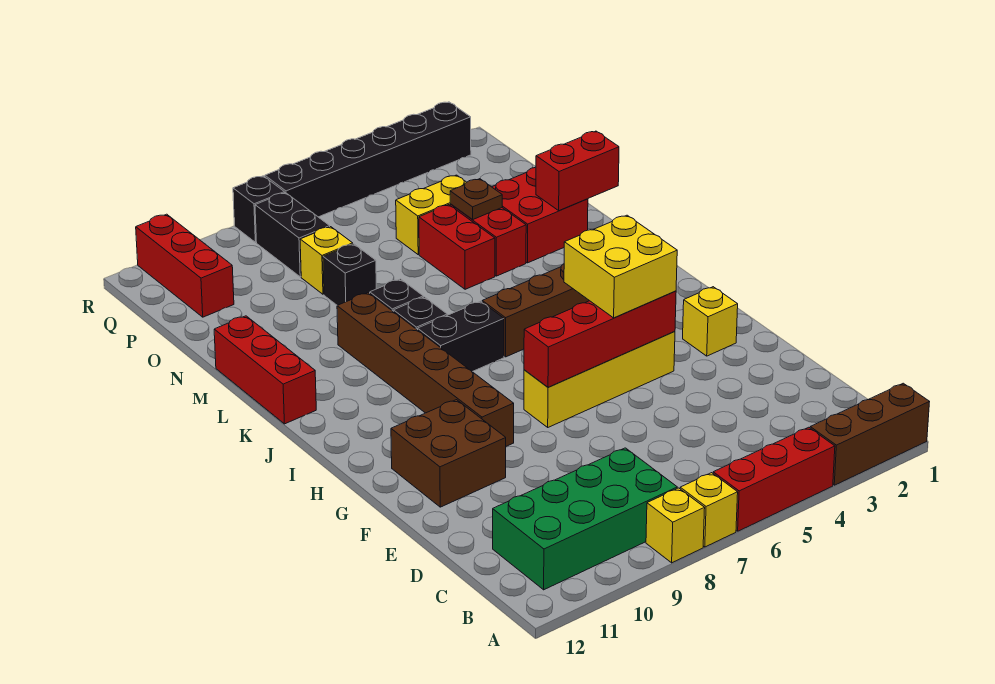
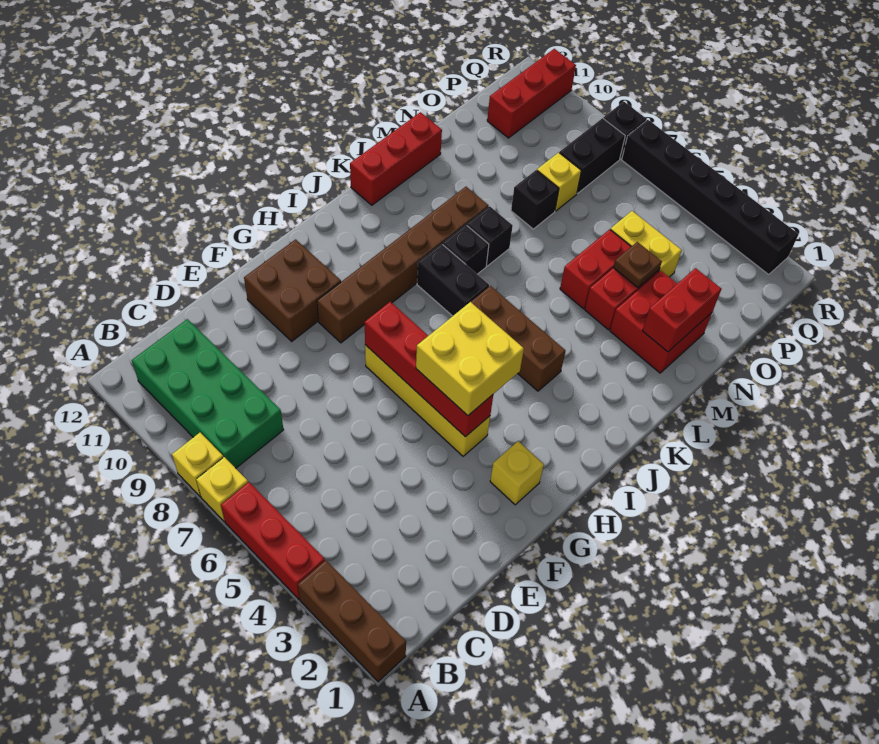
red brick M1:M2 level 2 -> red brick M2:N2 level 2

